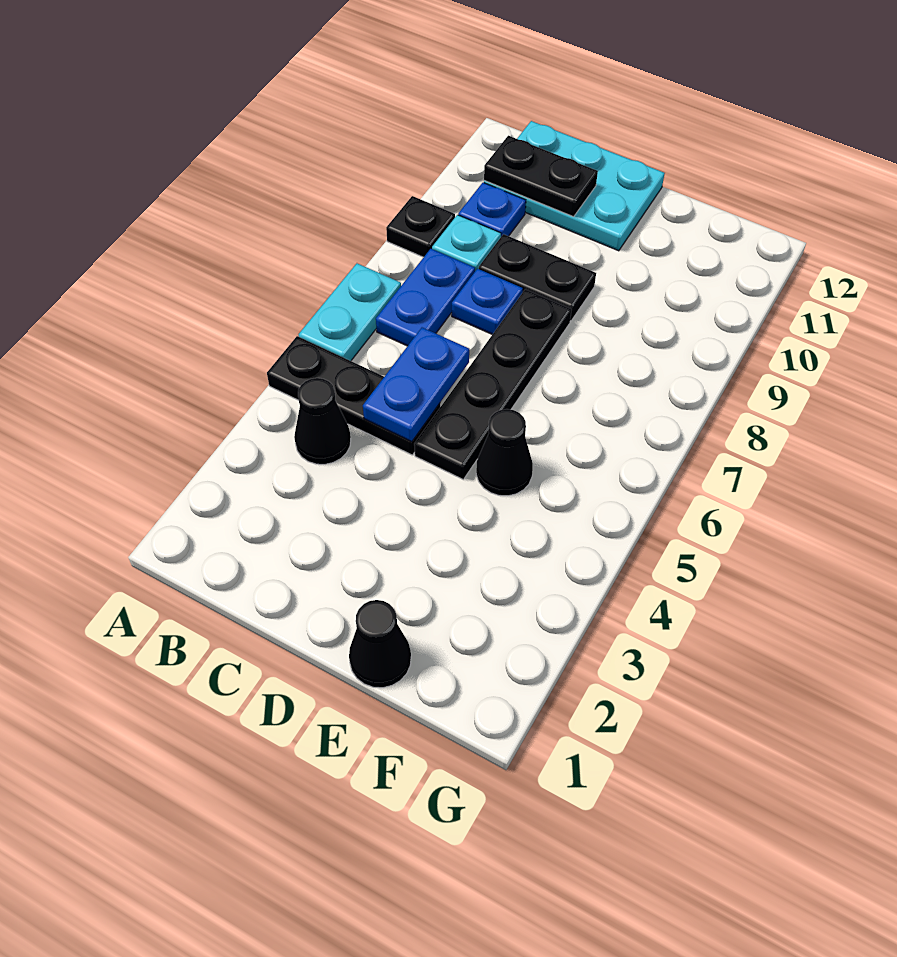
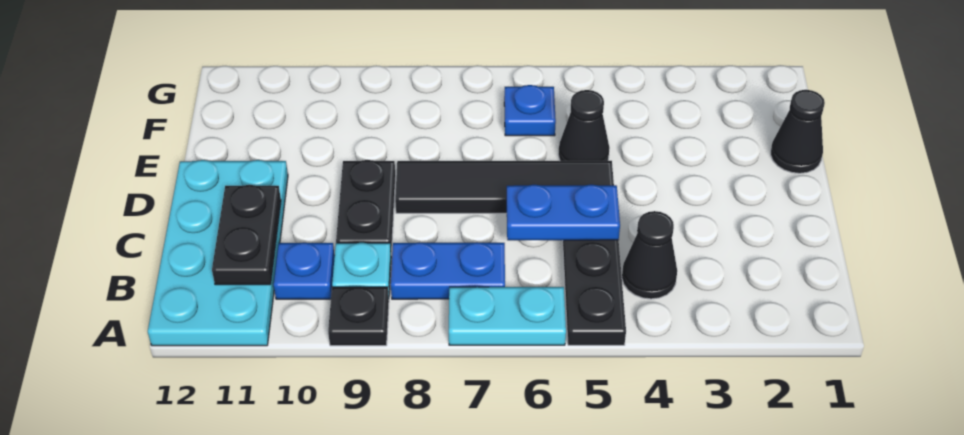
cyan plate B11:D12 level 1 -> cyan plate A11:D12 level 1
blue plate C8 level 1 -> blue plate F6 level 1
black plate D5:D8 level 1 -> black tile D5:D8 level 1

